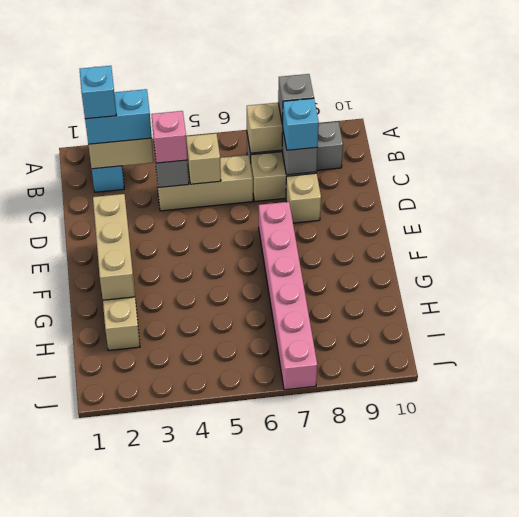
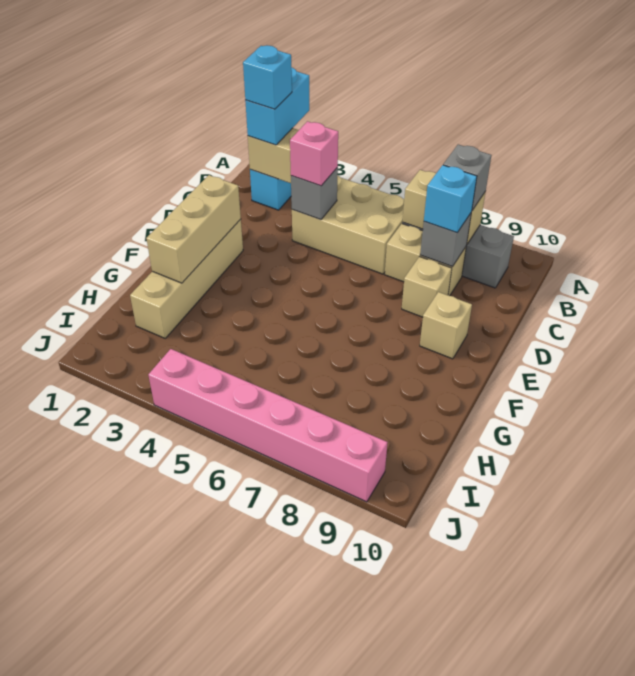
cyan brick B2:B3 level 3 -> cyan brick A2:B2 level 3
tan brick C4:C6 level 1 -> tan brick B4:C6 level 1
tan brick C5 level 2 -> tan brick E9 level 1
pink brick E7:J7 level 1 -> pink brick J4:J9 level 1

